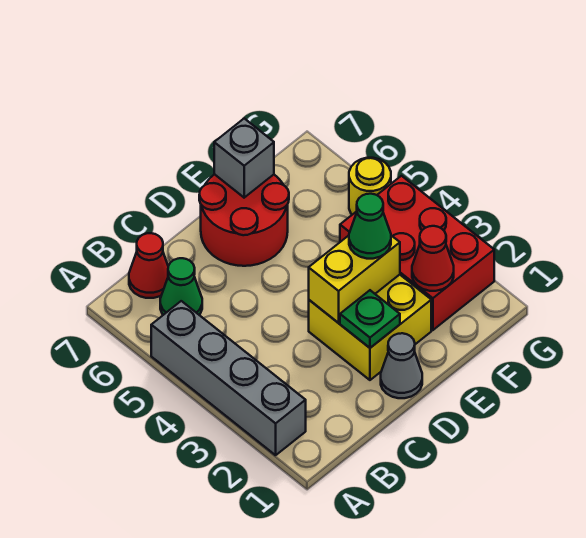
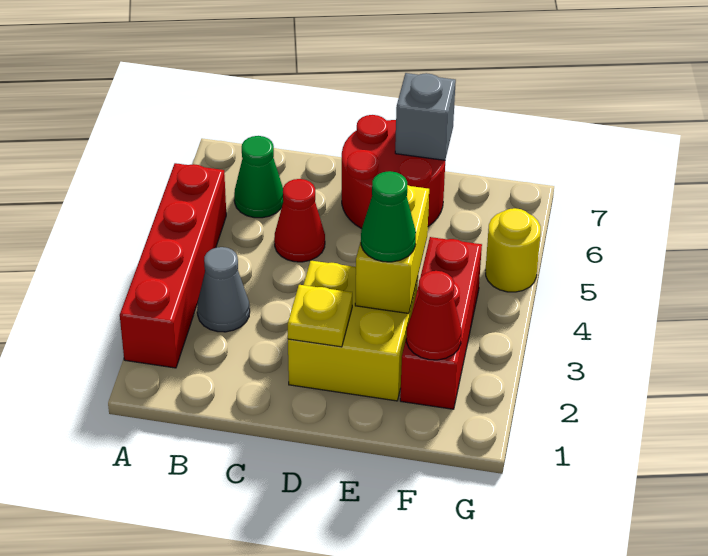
grey brick A2:A5 level 1 -> red brick A2:A5 level 1
red cone B7 level 1 -> red cone C5 level 1
grey cone D1 level 1 -> grey cone B3 level 1
green plate D2 level 2 -> yellow plate D2 level 2
yellow brick D3:E3 level 2 -> yellow brick E3:E4 level 2
red brick F2:G4 level 1 -> red brick F2:F4 level 1

